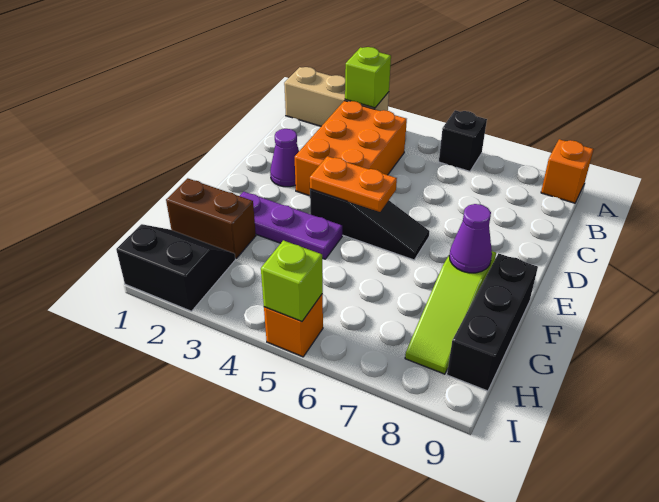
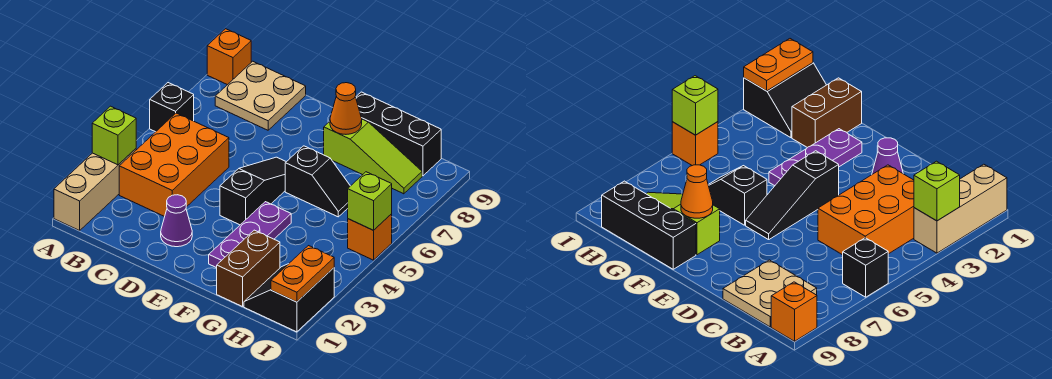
orange brick B3:D4 level 1 -> orange brick B3:C5 level 1
none -> tan plate B8:C9 level 1
orange plate E4:E5 level 2 -> orange plate I1:I2 level 2
none -> black slope F6:G6 level 1 top F
purple cone F8 level 2 -> orange cone F8 level 2

